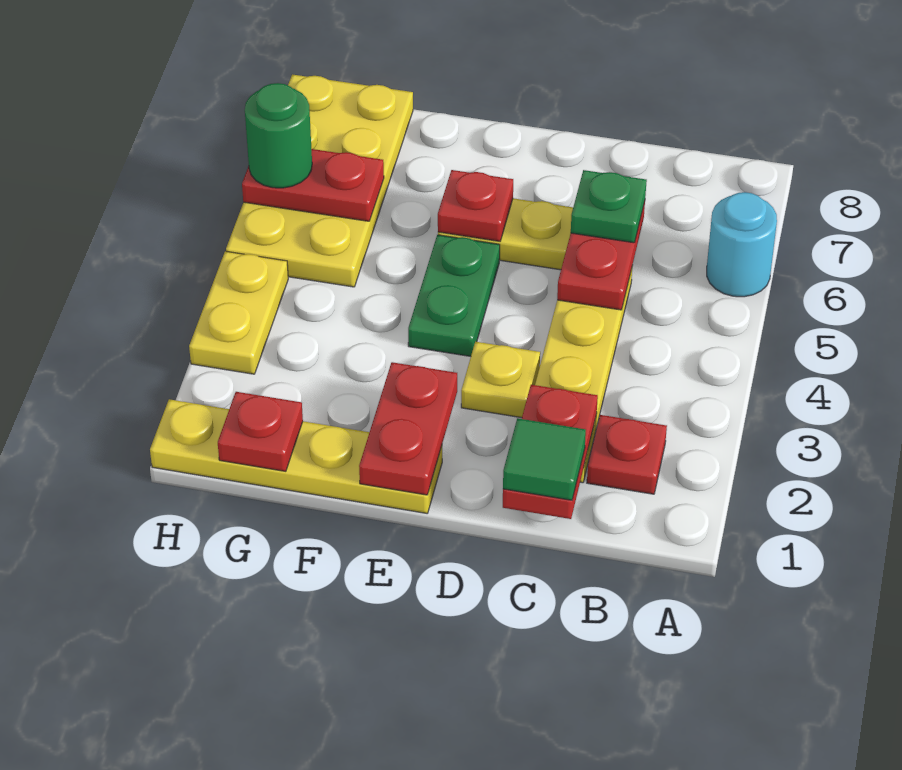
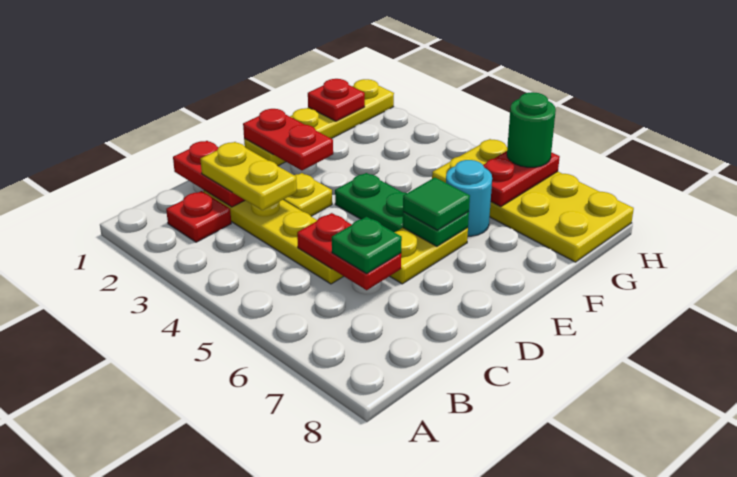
cyan round brick A6 level 1 -> cyan round brick F6 level 1
green tile C1 level 3 -> green tile E6 level 3
red plate E6 level 2 -> green plate E6 level 2
yellow plate H3:H4 level 1 -> yellow plate C2:C3 level 3

